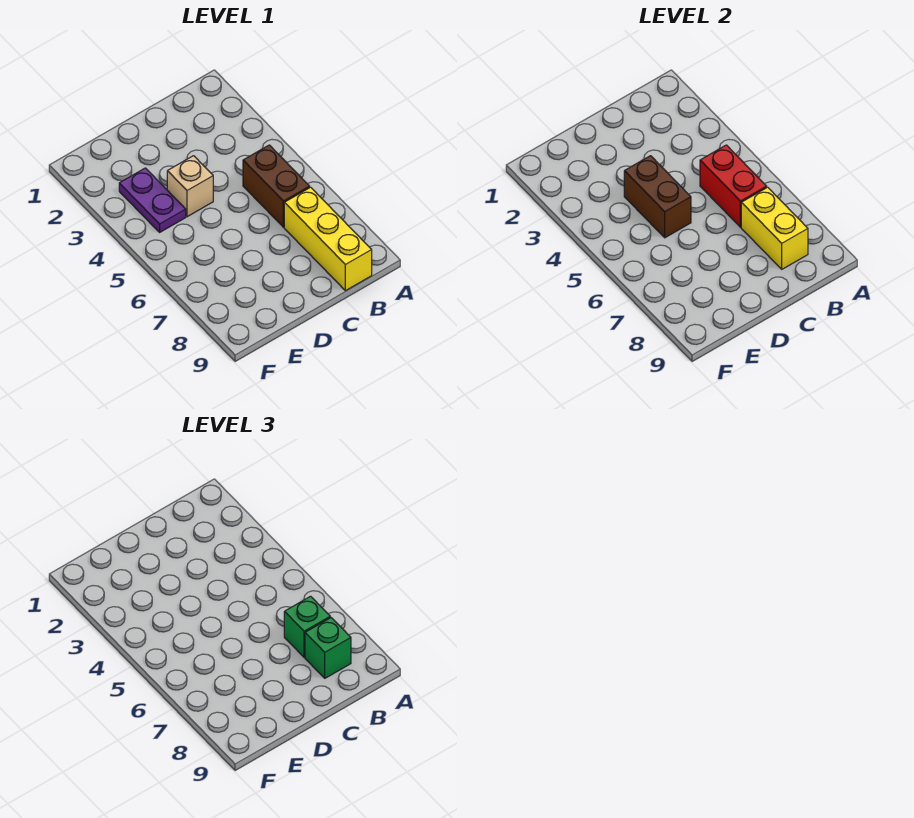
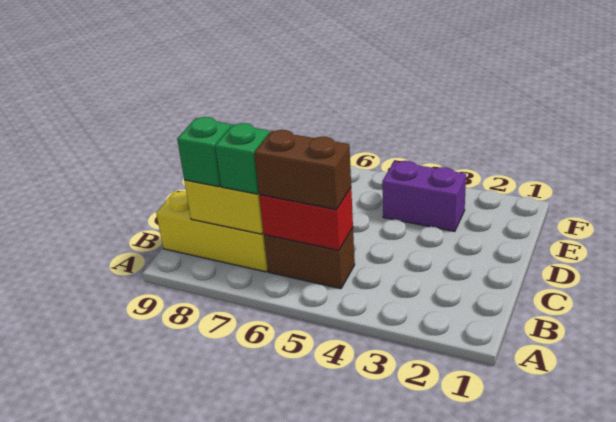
tan brick D4 level 1 -> none
brown brick D4:D5 level 2 -> brown brick B5:B6 level 3
purple plate E3:E4 level 1 -> purple brick E3:E4 level 1

